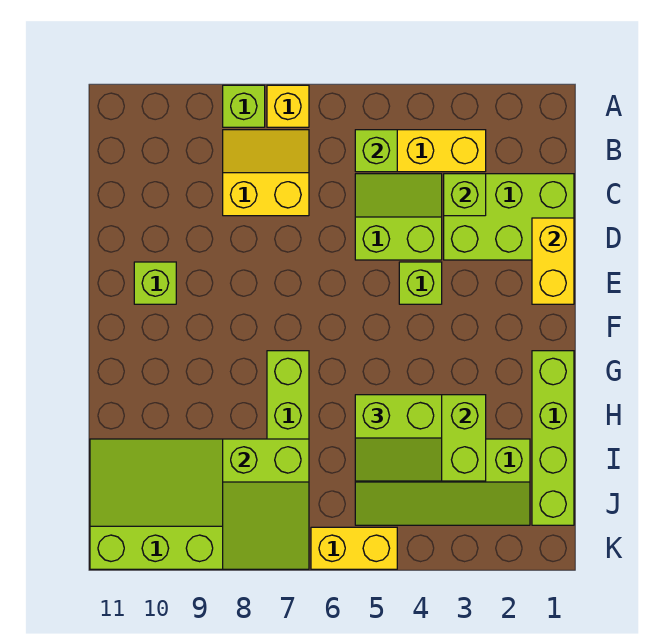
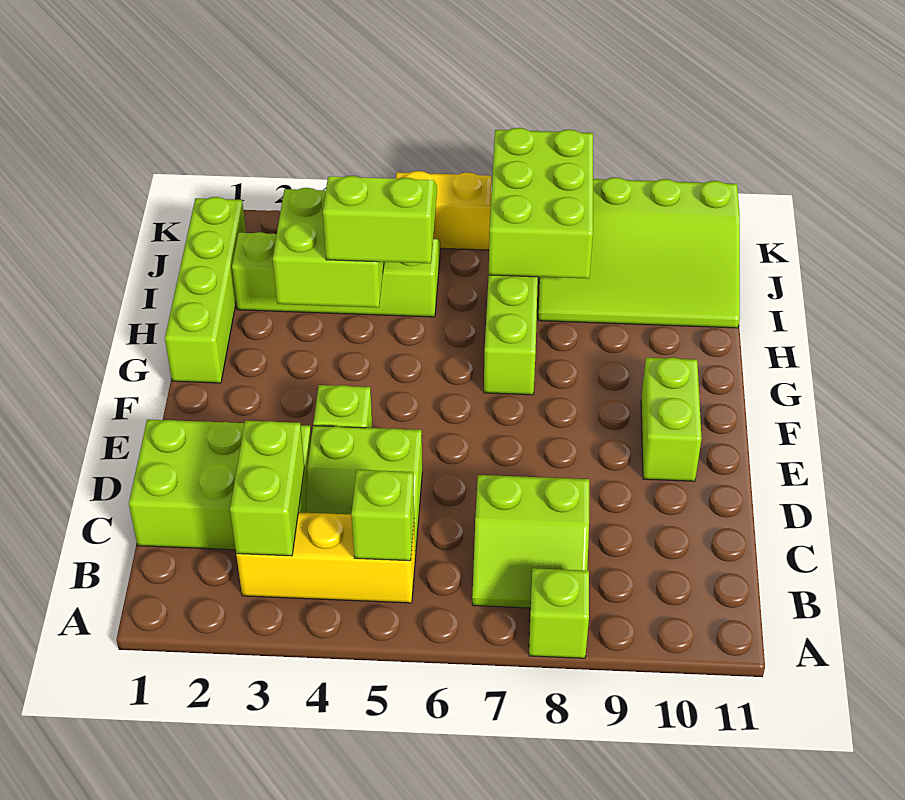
yellow brick A7 level 1 -> none
yellow slope B7:C8 level 1 top C -> lime slope B7:C8 level 1 top C
lime brick C3 level 2 -> lime brick B3:C3 level 2
yellow brick D1:E1 level 2 -> none
lime brick E10 level 1 -> lime brick E10:F10 level 1
lime slope I7:K8 level 2 top I -> lime brick I7:K8 level 2

